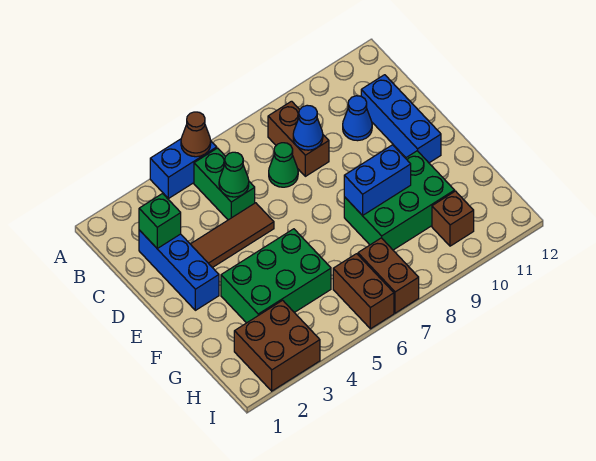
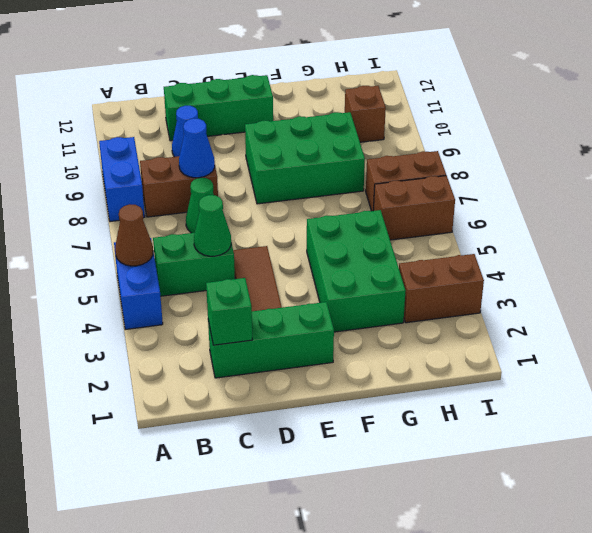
blue brick C2:E2 level 1 -> green brick C2:E2 level 1
blue brick C11:E11 level 1 -> green brick C11:E11 level 1
green brick F8:G10 level 1 -> green brick E8:G9 level 1
blue brick F8:F9 level 2 -> blue brick A8:A9 level 1
brown brick H2:I3 level 1 -> brown brick H3:I3 level 1

